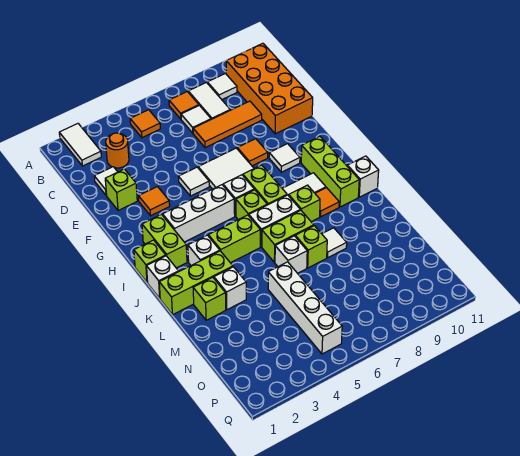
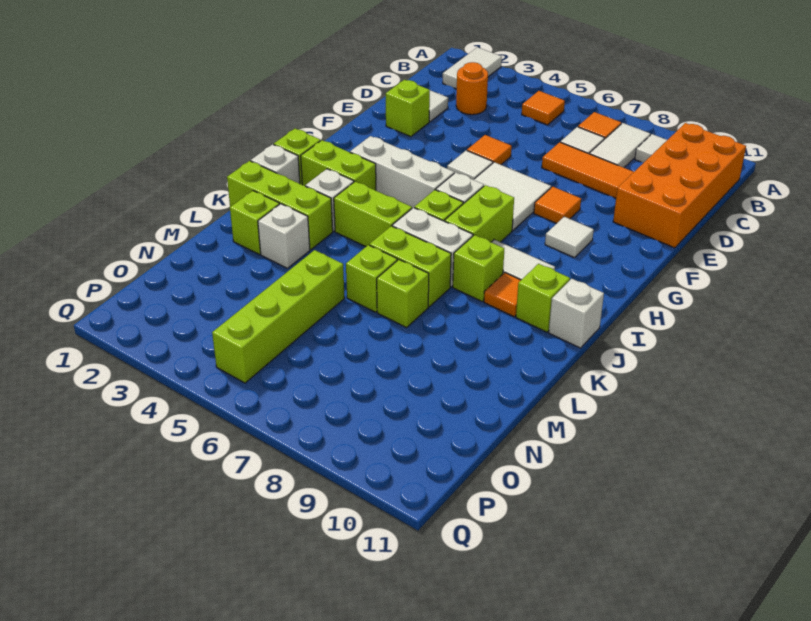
orange tile F3 level 1 -> orange tile E5 level 1
lime brick H2:I2 level 1 -> lime brick I2:I3 level 1
lime brick H10:J10 level 1 -> lime brick J10 level 1
white brick L6 level 1 -> lime brick L6 level 1
white tile L8 level 1 -> none
white brick M5:P5 level 1 -> lime brick M5:P5 level 1

